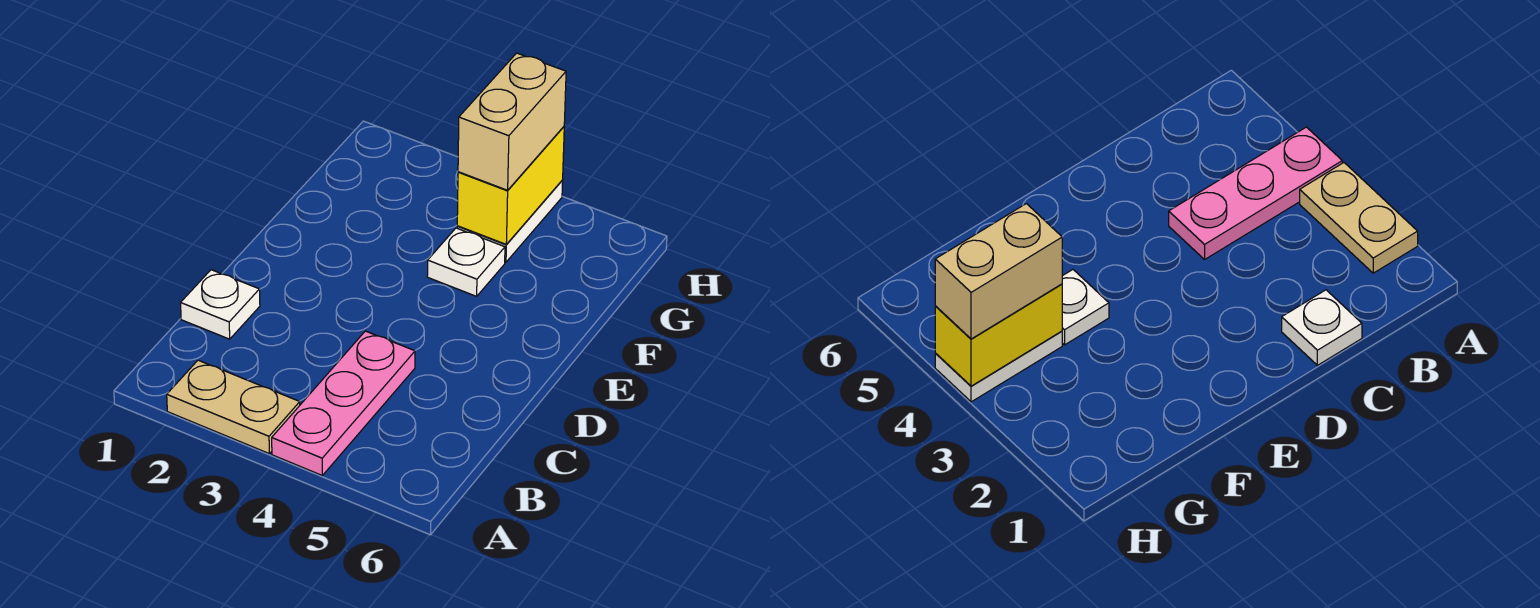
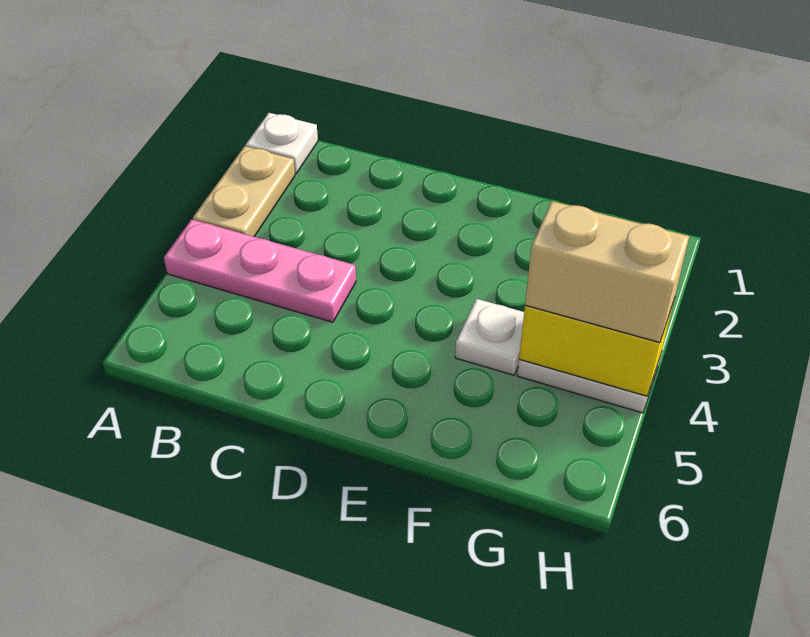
white plate C1 level 1 -> white plate A1 level 1

